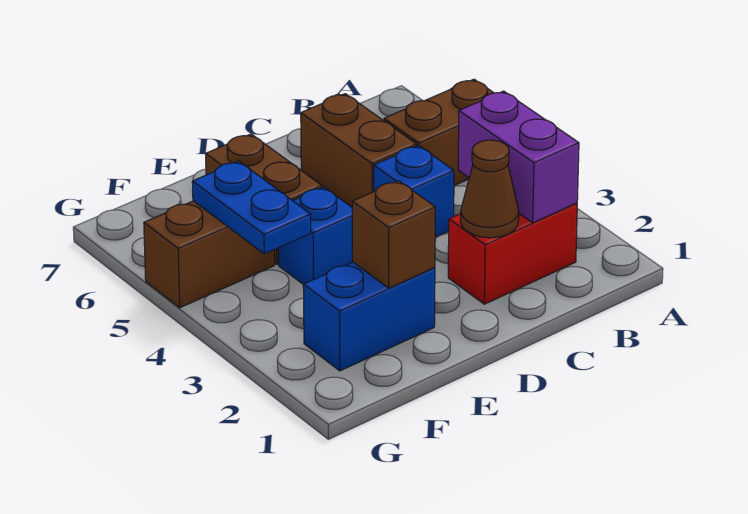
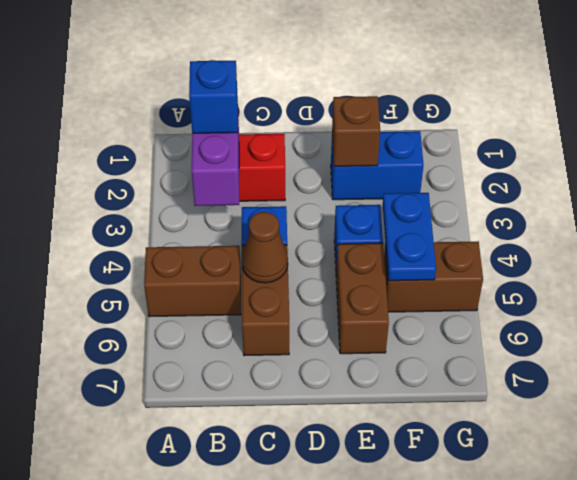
none -> blue brick B2 level 3
brown cone C2 level 2 -> brown cone C5 level 2

